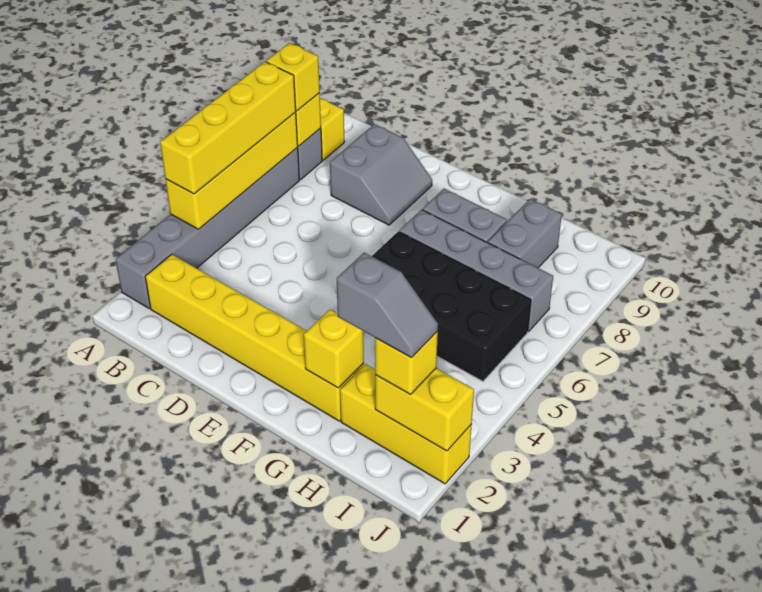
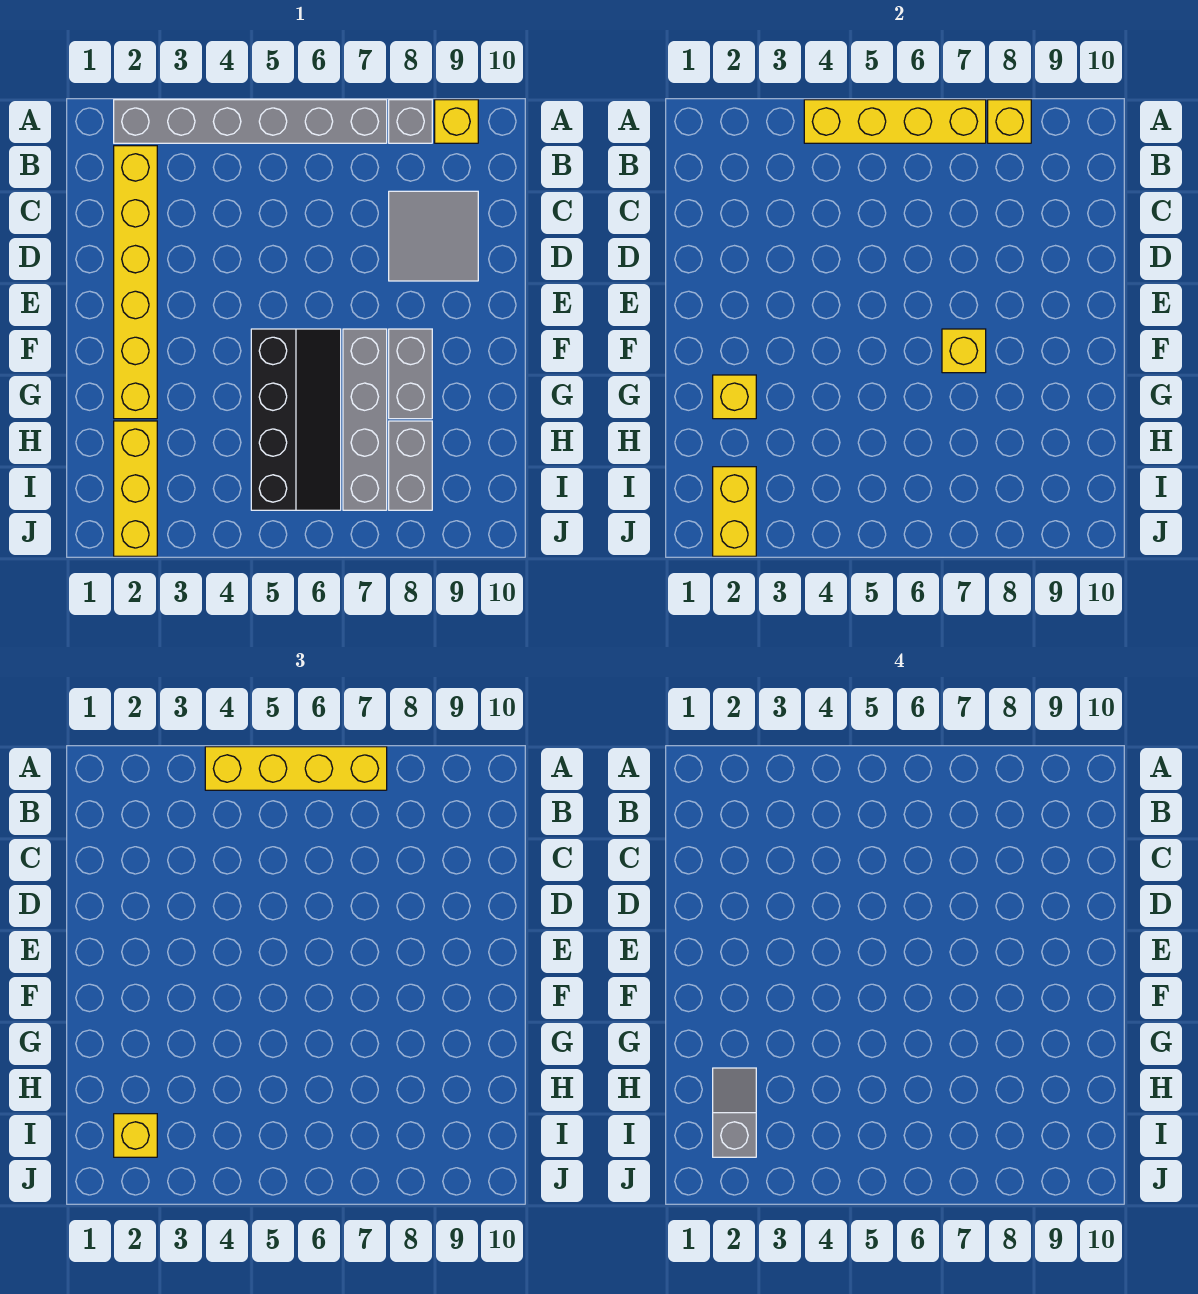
yellow brick A8 level 3 -> yellow brick F7 level 2
grey slope C8:D9 level 1 top C -> grey tile C8:D9 level 1
black brick F5:I6 level 1 -> black slope F5:I6 level 1 top 5
grey slope H2:I2 level 4 top H -> grey slope H2:I2 level 4 top I
grey brick H8:H9 level 1 -> grey brick H8:I8 level 1

